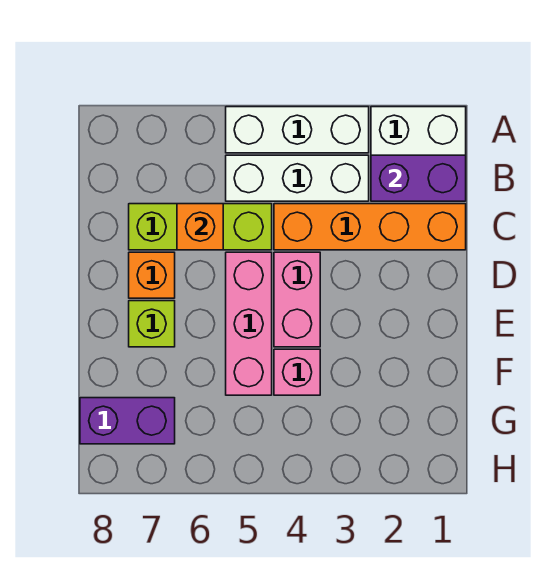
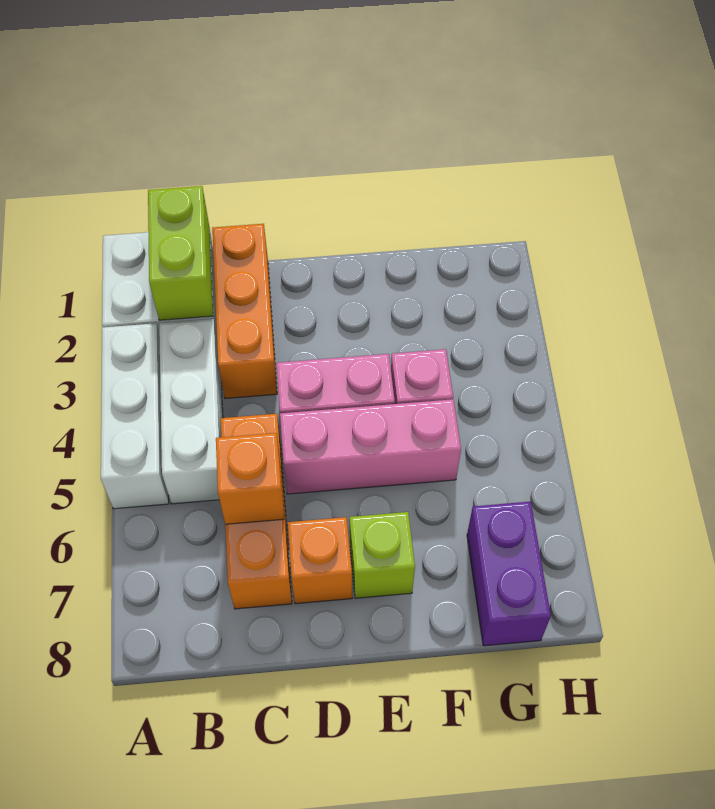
purple brick B1:B2 level 2 -> lime brick B1:B2 level 2
orange brick C1:C4 level 1 -> orange brick C1:C3 level 1
lime brick C5:C7 level 1 -> orange brick C5:C7 level 1

